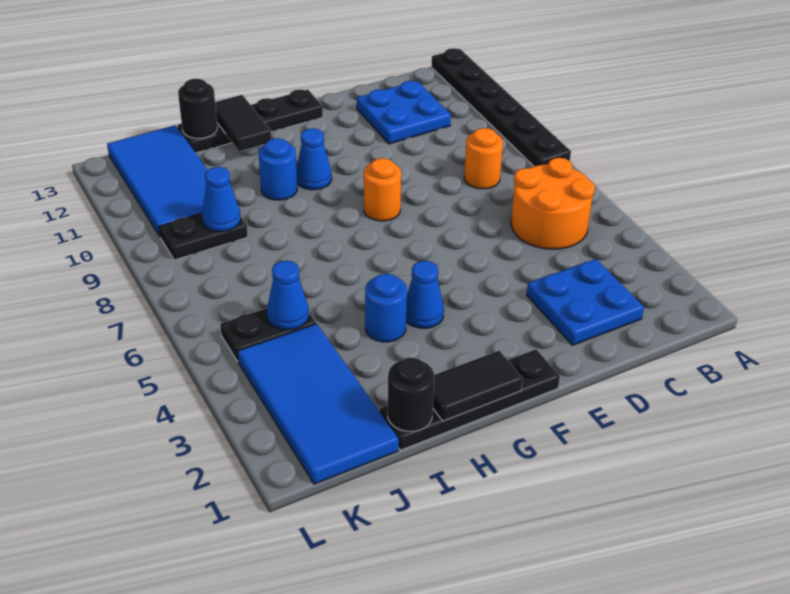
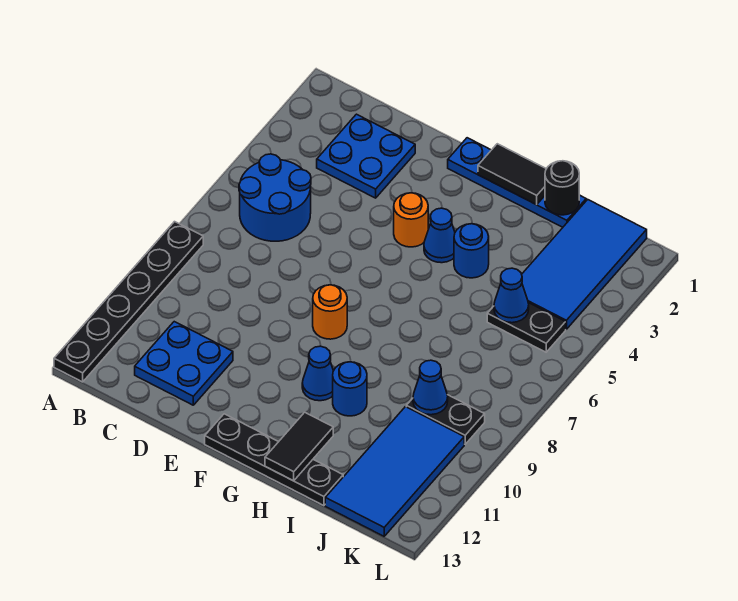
orange round brick B5:C6 level 1 -> blue round brick B5:C6 level 1
orange round brick C8 level 1 -> orange round brick F4 level 1
black plate F1:I1 level 1 -> blue plate F1:I1 level 1
black round brick I13 level 2 -> none

